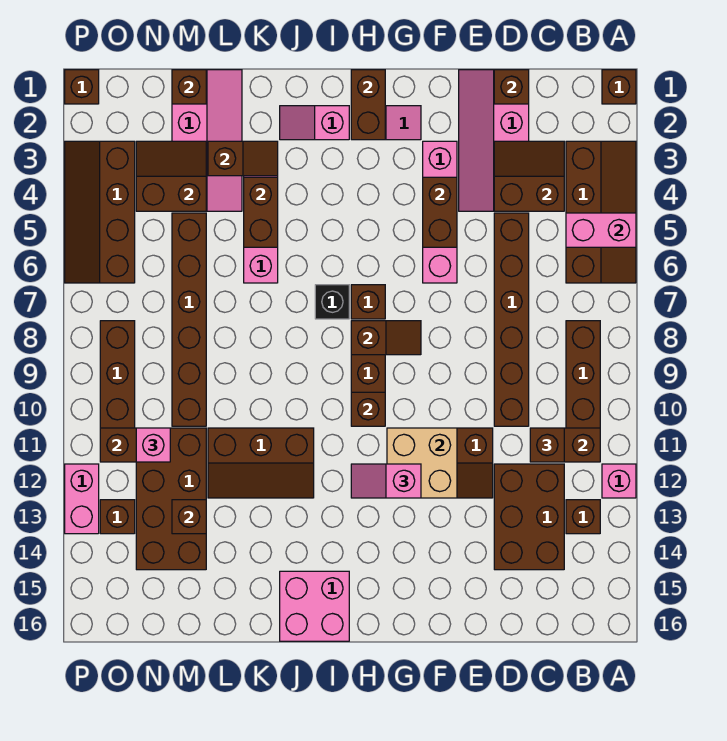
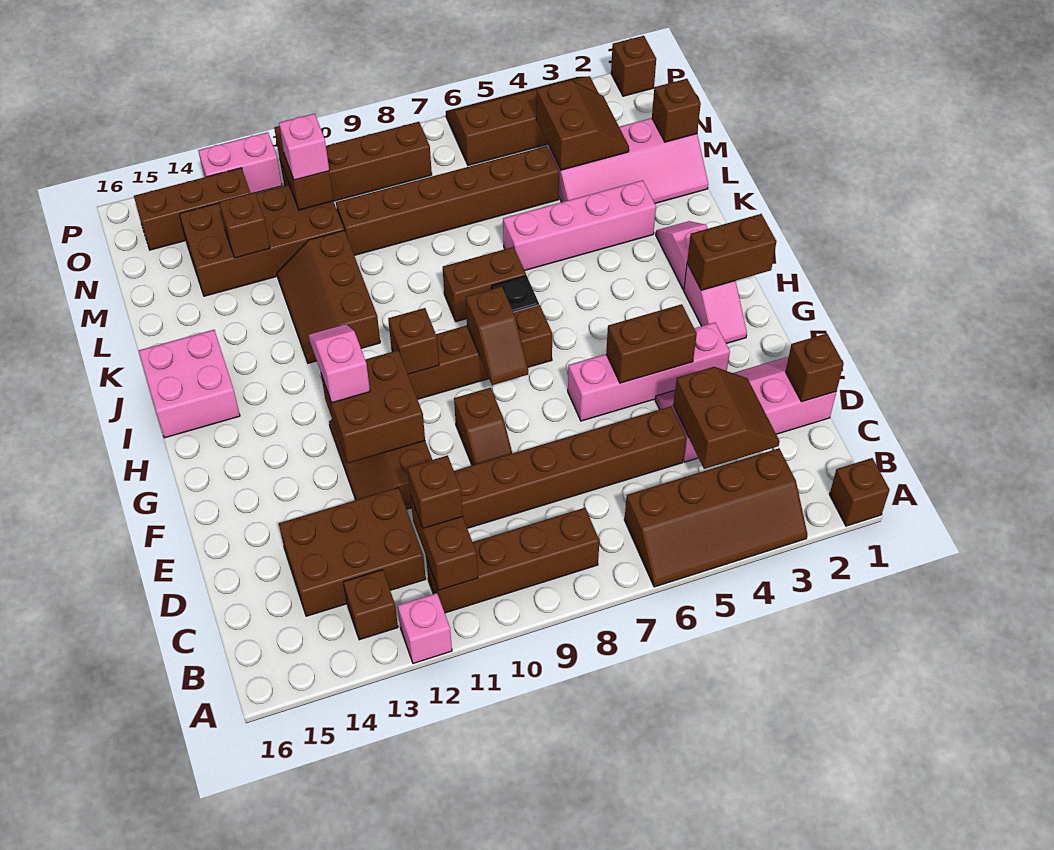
pink brick A5:B5 level 2 -> none
tan brick F11:G12 level 2 -> brown brick F11:G12 level 2
brown slope K3:L3 level 2 top L -> brown slope E9:F9 level 1 top F
brown brick K4:K5 level 2 -> brown brick J7:J8 level 1
brown brick O13 level 1 -> brown brick O13:O15 level 1

